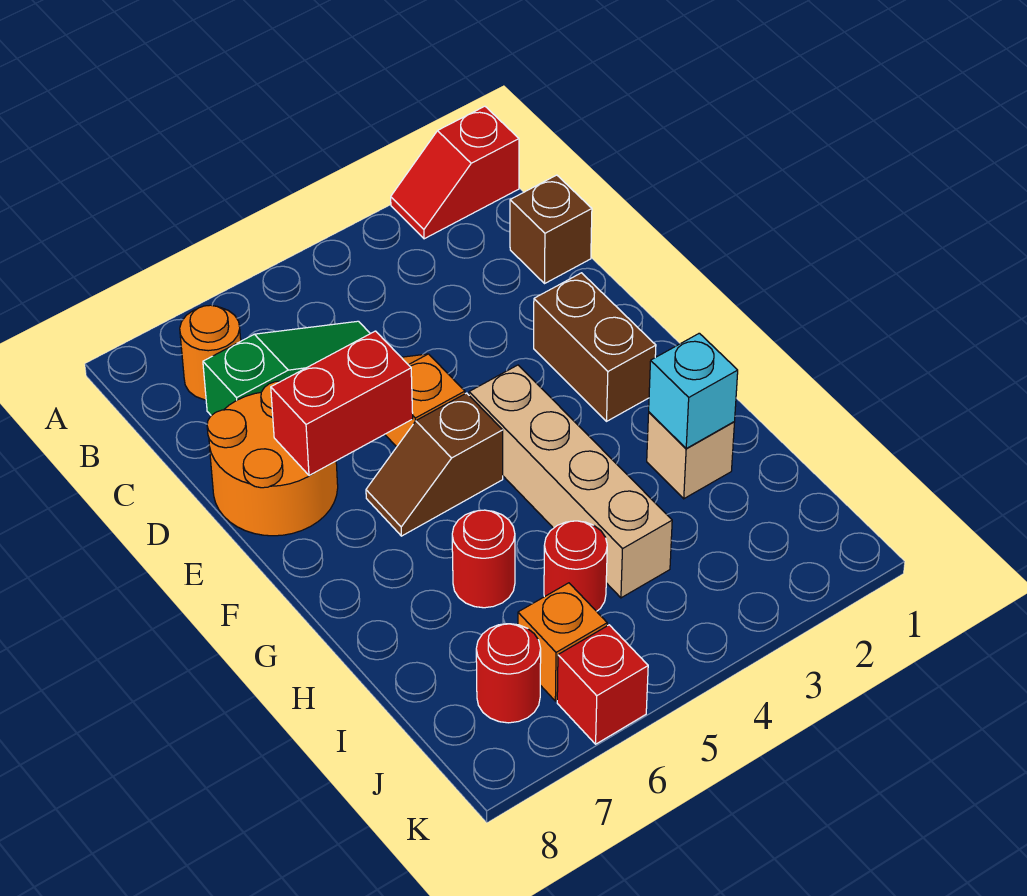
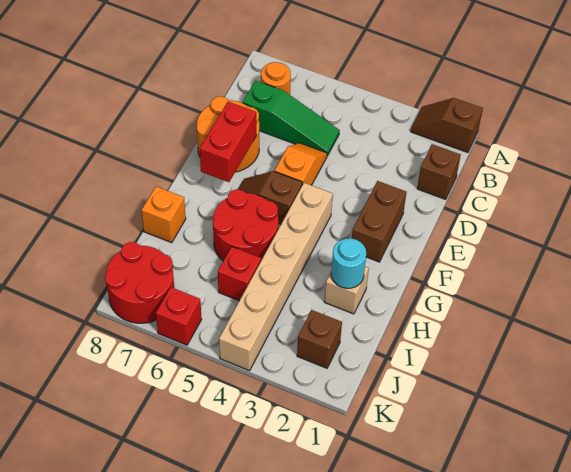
red slope A1:A2 level 1 top 1 -> brown slope A1:A2 level 1 top 1
red brick E6:E7 level 2 -> red brick E7:F7 level 2
tan brick F4:I4 level 1 -> tan brick F4:K4 level 1
cyan brick H2 level 2 -> cyan round brick H2 level 2
red round brick H6 level 1 -> red round brick G5:H6 level 1
red round brick I5 level 1 -> red brick I5 level 1
none -> brown brick J2 level 1
orange brick J6 level 1 -> orange brick H8 level 1
red round brick J7 level 1 -> red round brick J7:K8 level 1

